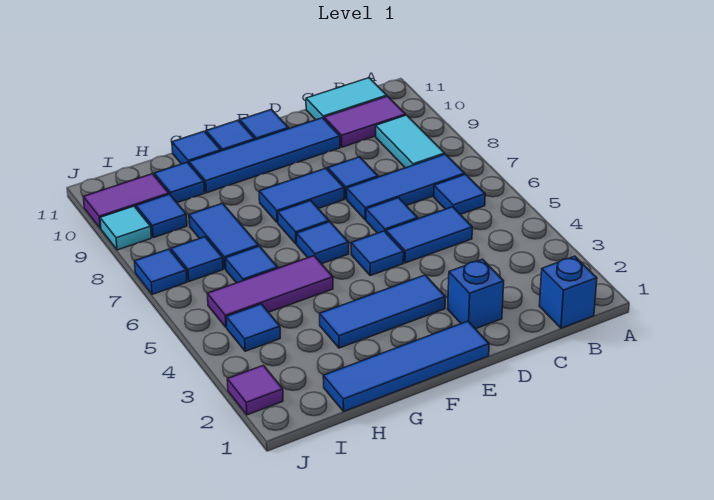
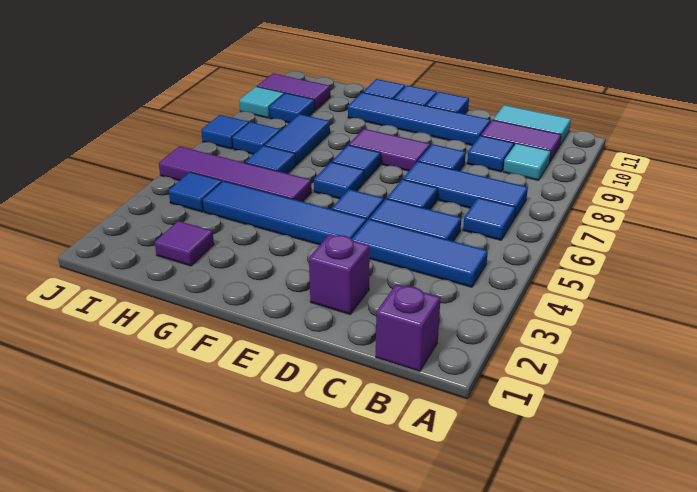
blue brick B1 level 1 -> purple brick B1 level 1
cyan tile B8:B9 level 1 -> cyan tile B9 level 1
blue brick D2 level 1 -> purple brick D2 level 1
blue tile E1:H1 level 1 -> blue tile E4:H4 level 1
blue tile E3:G3 level 1 -> blue tile B4:D4 level 1
blue tile E8:F8 level 1 -> purple tile E8:F8 level 1
purple tile G5:I5 level 1 -> purple tile G5:J5 level 1
blue tile H10 level 1 -> blue tile C9 level 1
purple tile J2 level 1 -> purple tile H2 level 1

